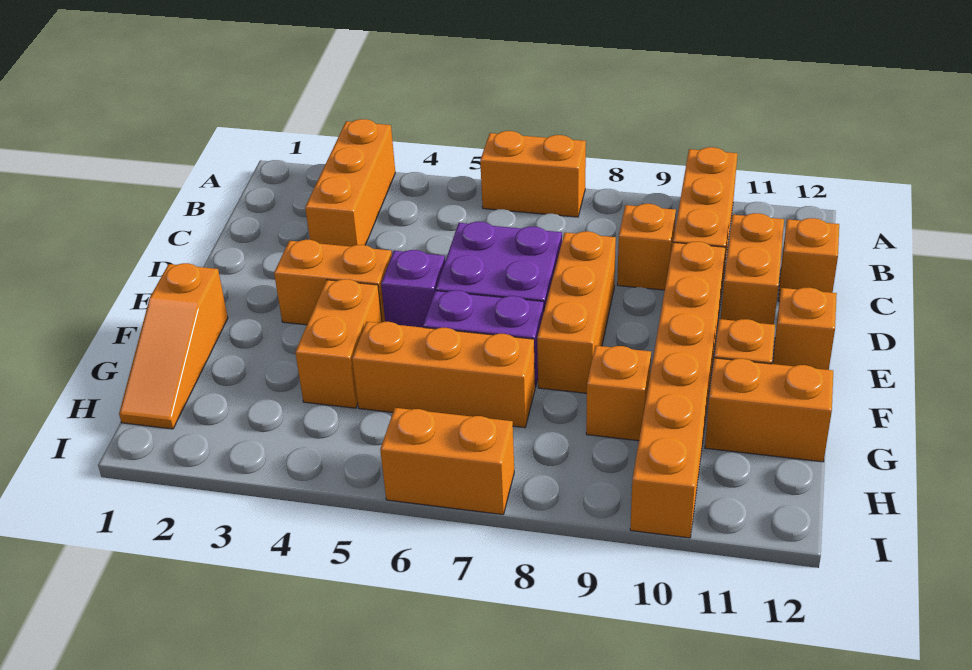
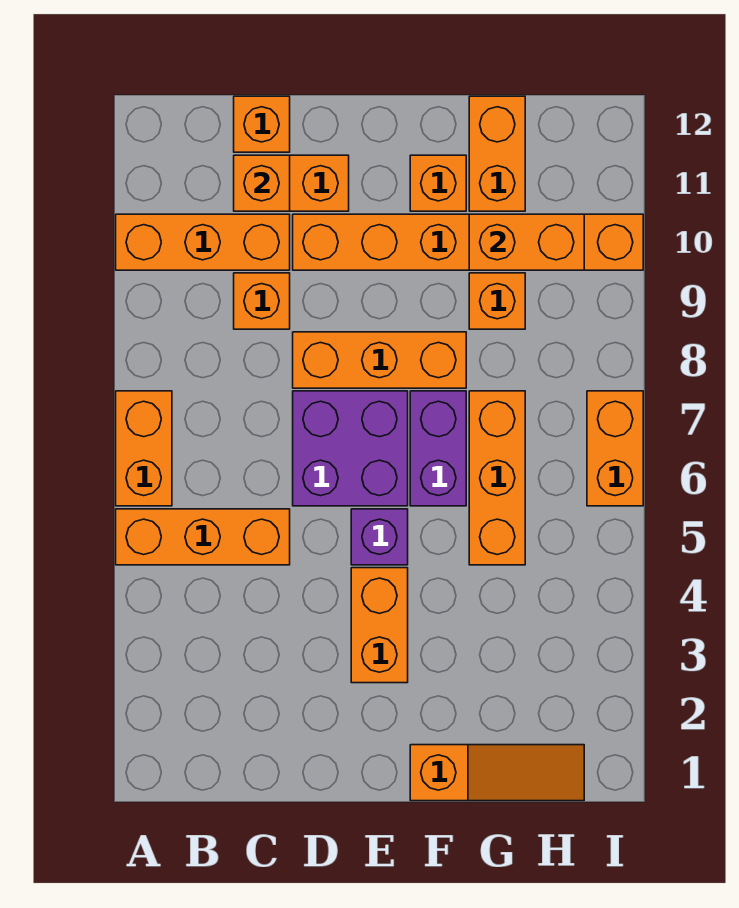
orange brick A3:C3 level 1 -> orange brick A5:C5 level 1
orange brick E12 level 1 -> orange brick C11 level 2
orange brick F4:G4 level 1 -> orange brick G10:H10 level 2

